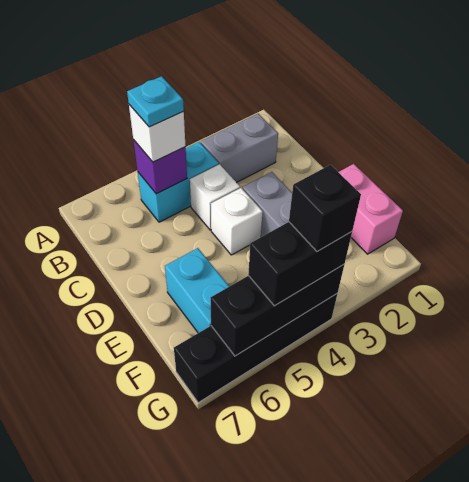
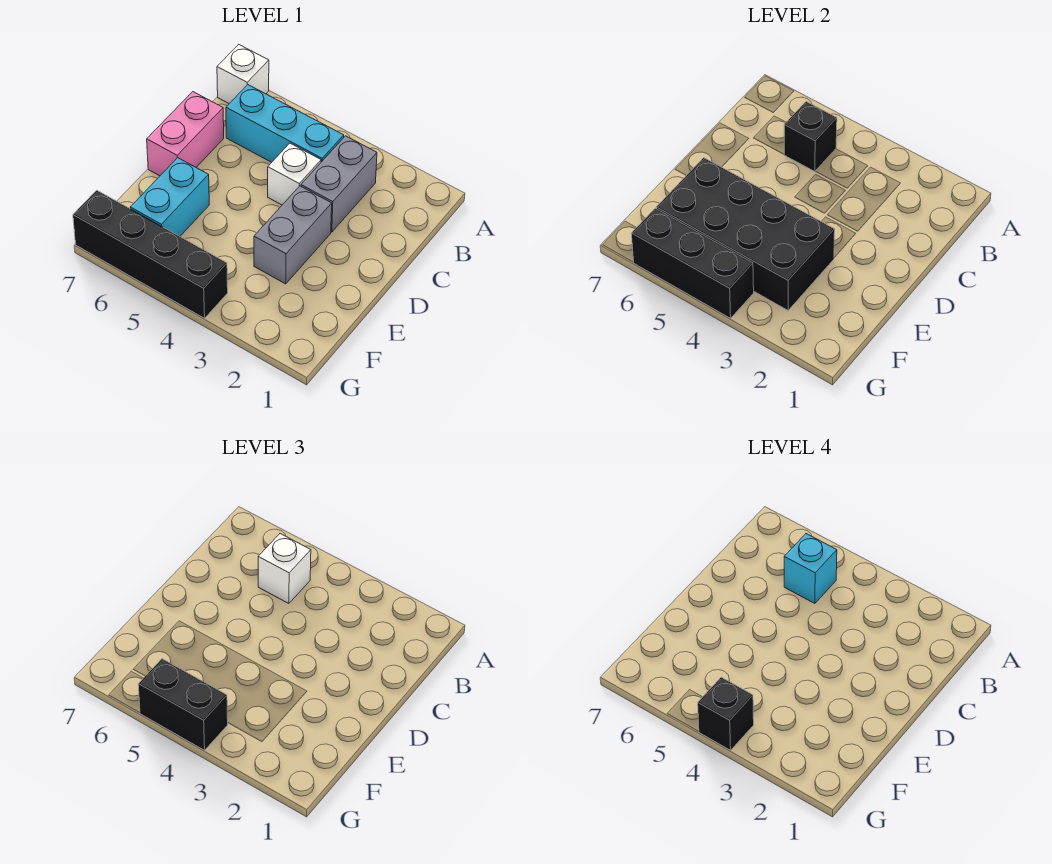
grey brick B2:B3 level 1 -> grey brick B3:C3 level 1
cyan brick B4:B5 level 1 -> cyan brick B4:B6 level 1
purple brick B5 level 2 -> black brick B5 level 2
cyan plate B5 level 4 -> cyan brick B5 level 4
white brick D4 level 1 -> white brick A7 level 1
pink brick E1:F1 level 1 -> pink brick C7:D7 level 1
none -> black brick E3:F6 level 2

